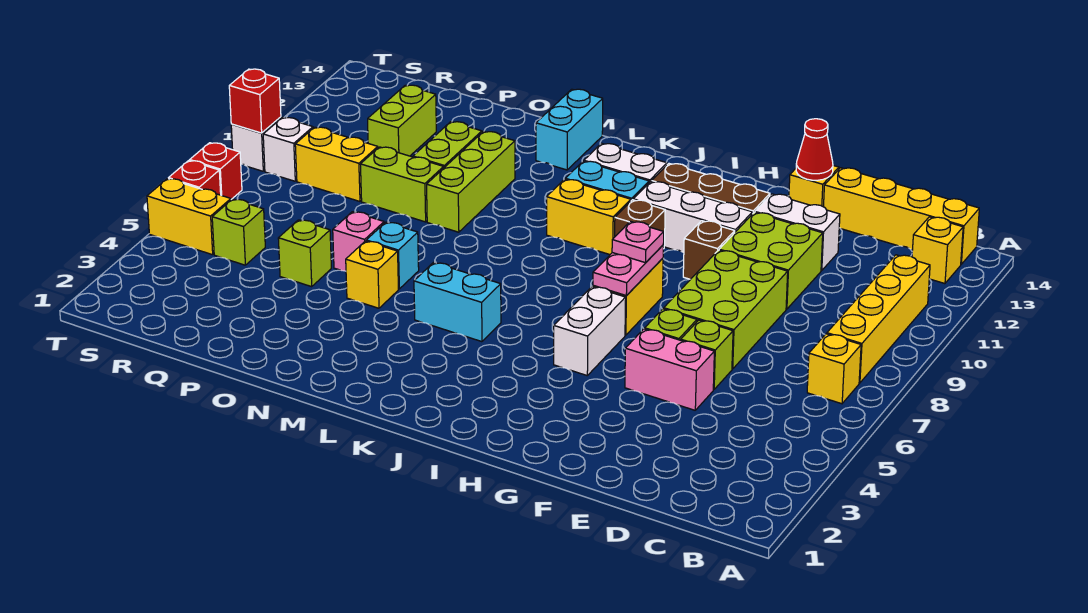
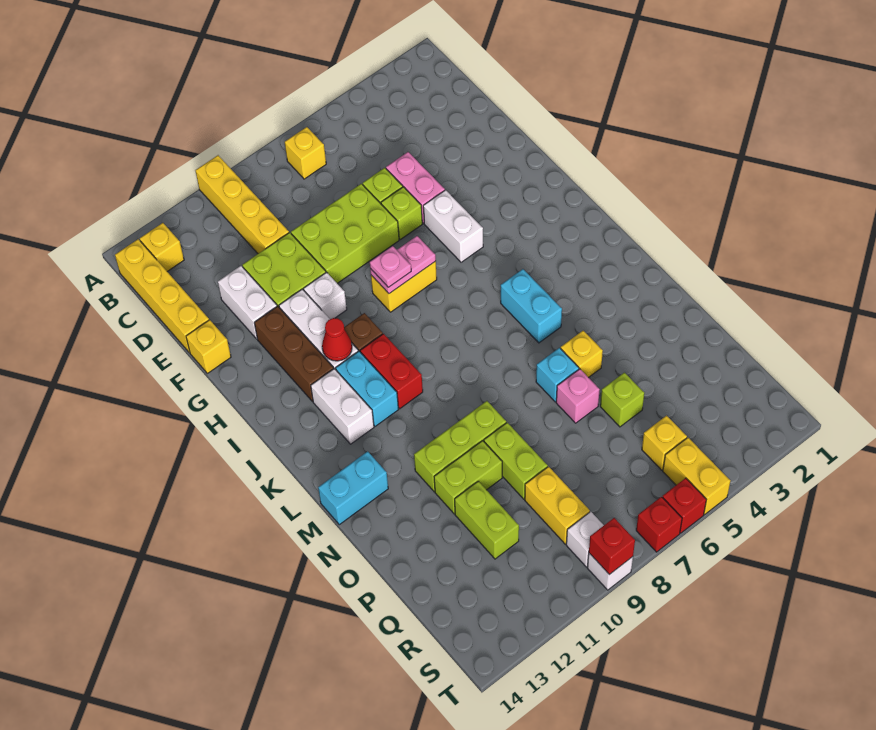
yellow brick B8:B11 level 1 -> yellow brick A10:D10 level 1
red cone F14 level 2 -> red cone I11 level 2
brown brick G10 level 1 -> white brick G10 level 1
white brick H5:H6 level 1 -> white brick G5:H5 level 1
yellow brick J10:K10 level 1 -> red brick J10:K10 level 1
lime brick Q11:Q12 level 1 -> lime brick P11:Q11 level 1
lime brick R5 level 1 -> yellow brick R5 level 1

